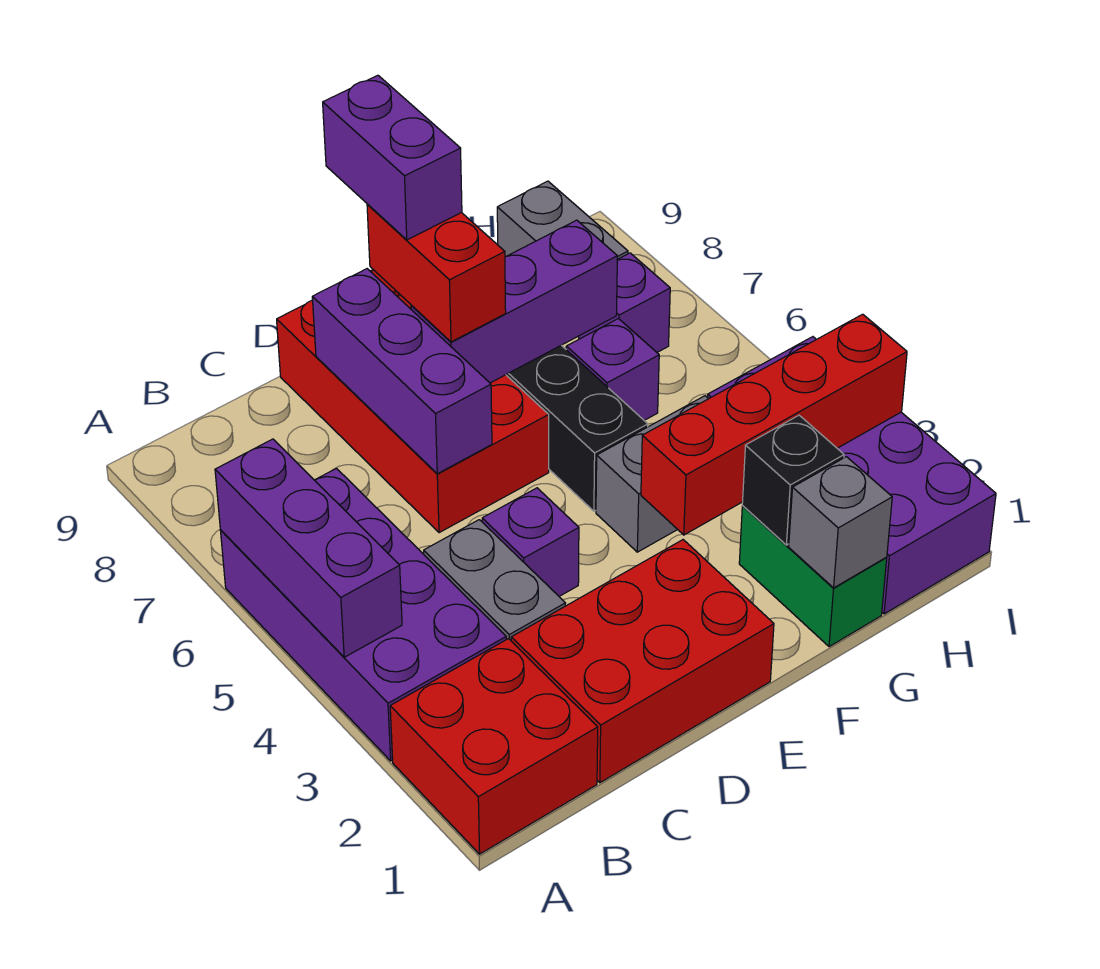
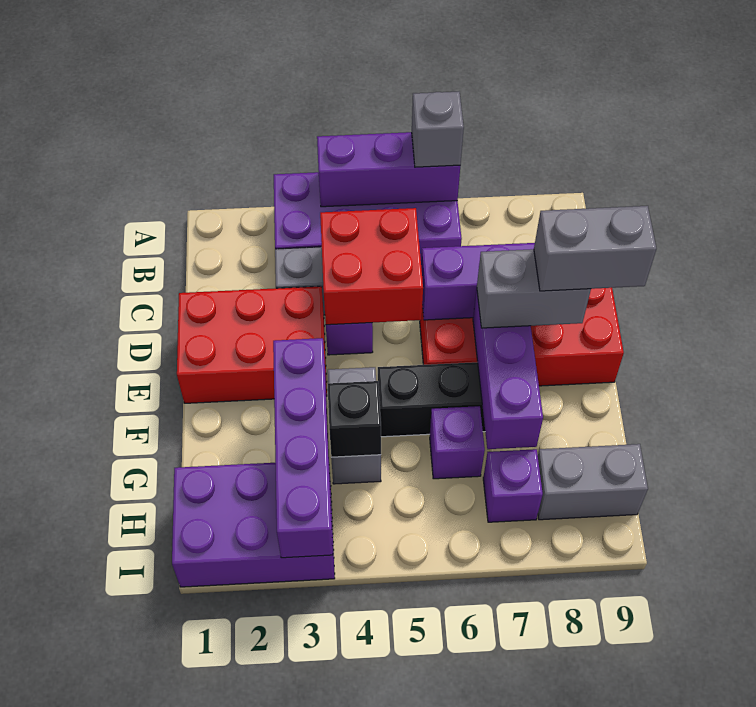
red brick A1:B2 level 1 -> red brick C4:D5 level 2
red brick C1:E2 level 1 -> red brick D1:E3 level 1
red brick E7:E8 level 3 -> grey brick E7:E8 level 3
purple brick E8:E9 level 4 -> grey brick E8:E9 level 4
red brick F3:I3 level 2 -> purple brick F3:I3 level 2
green brick G1:G2 level 1 -> none
grey brick G1 level 2 -> grey brick A6 level 3
black brick G2 level 2 -> black brick G4 level 2
purple brick H1:I4 level 1 -> purple brick H1:I3 level 1

